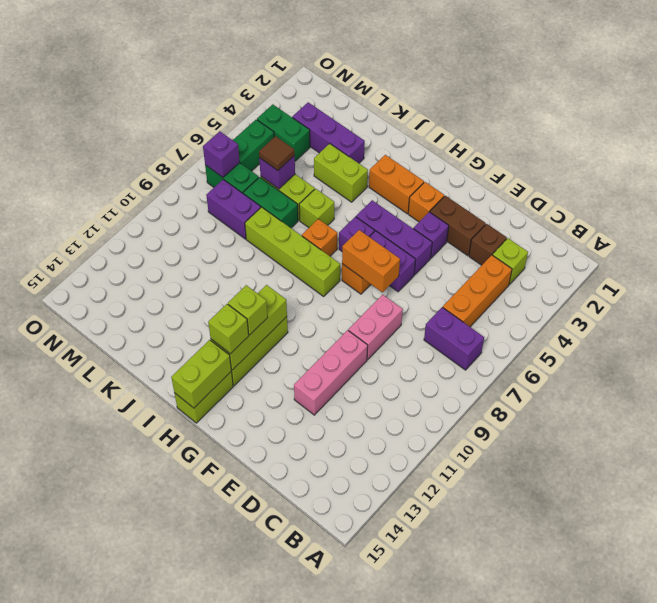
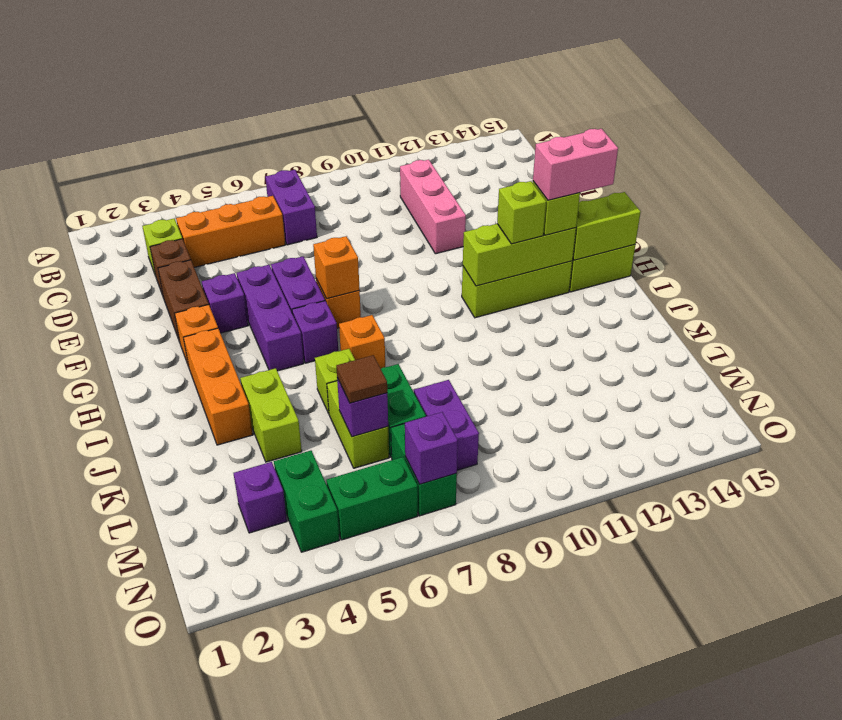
pink brick E8:E9 level 1 -> pink brick H13:H14 level 4
pink brick E10:E12 level 1 -> pink brick C11:E11 level 1
orange brick F7:G7 level 2 -> orange brick G7 level 2
orange brick H3:I3 level 1 -> orange brick H3:J3 level 1
lime brick H8:K8 level 1 -> none
purple brick K3:M3 level 1 -> purple brick M3 level 1

